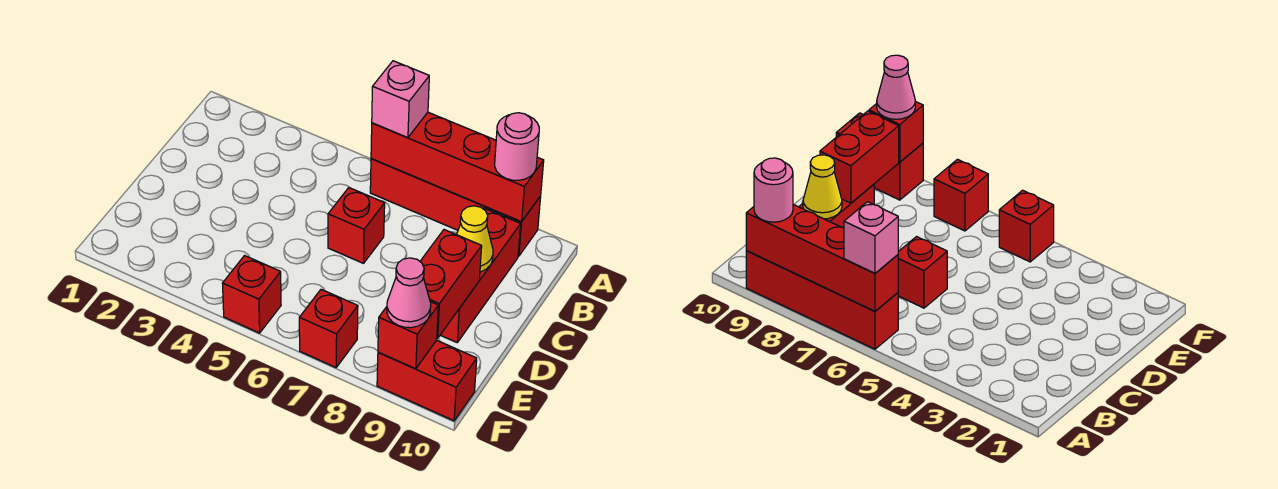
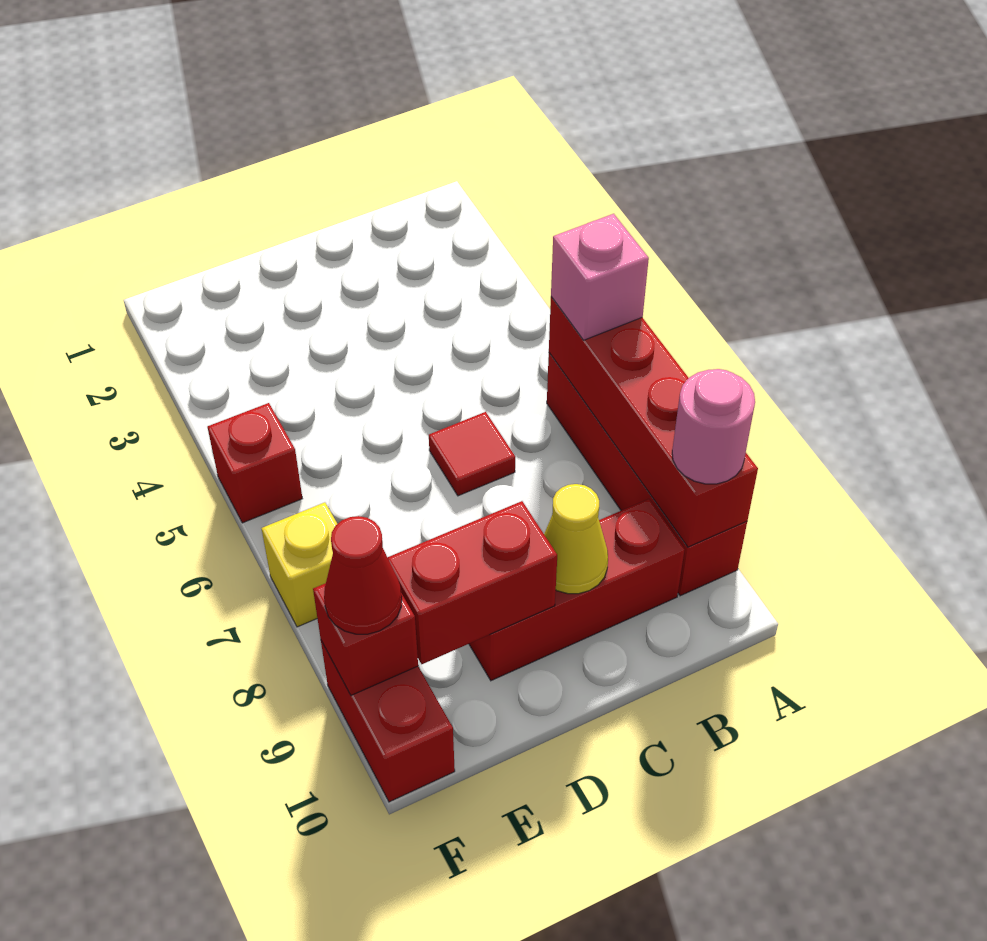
red brick C6 level 1 -> red tile C6 level 1
red brick F7 level 1 -> yellow brick F7 level 1
pink cone F9 level 3 -> red cone F9 level 3

